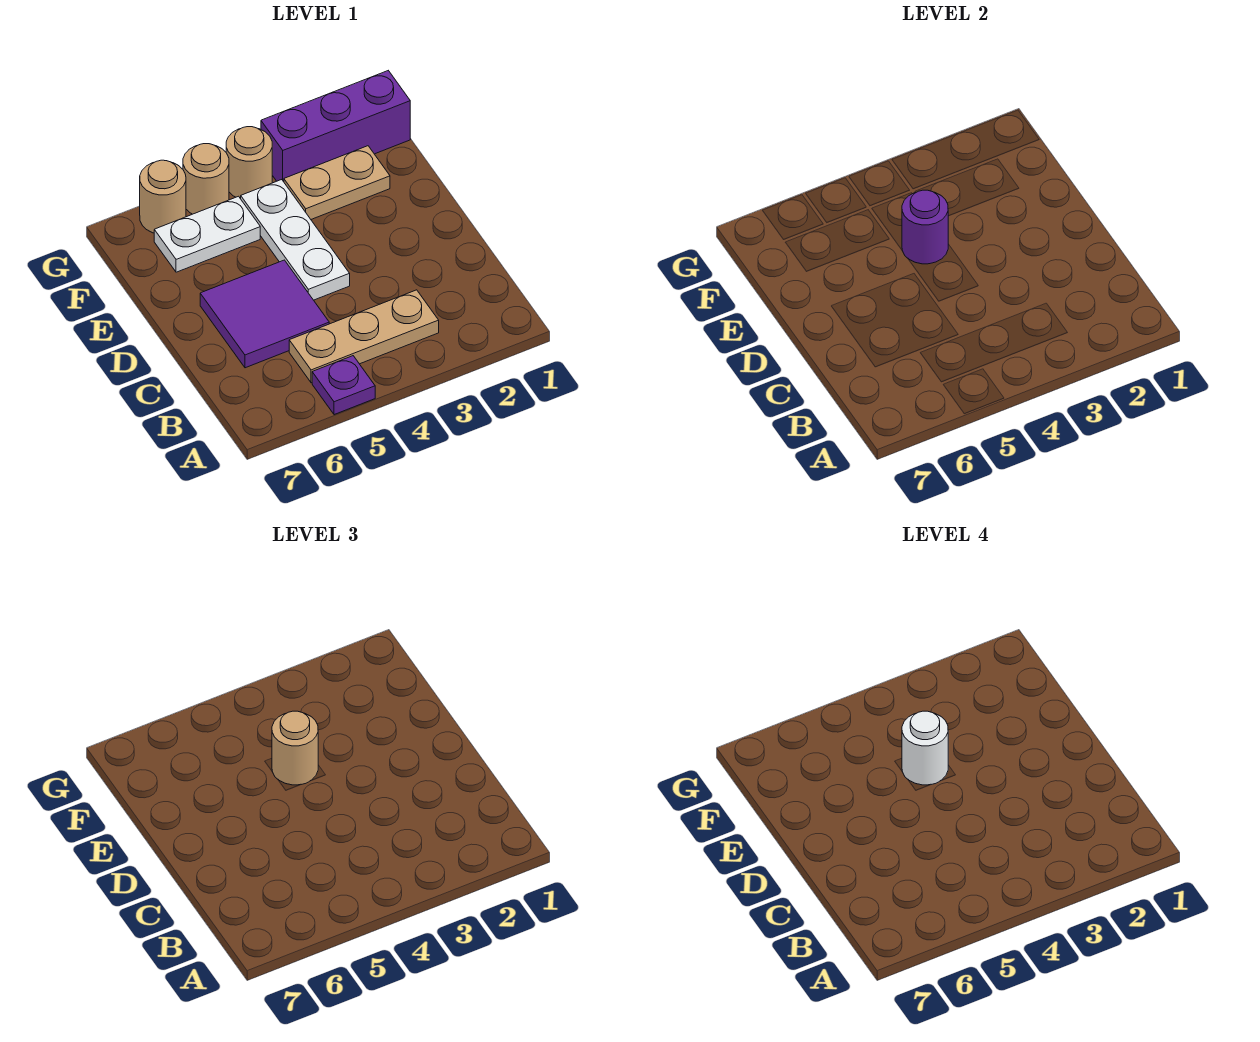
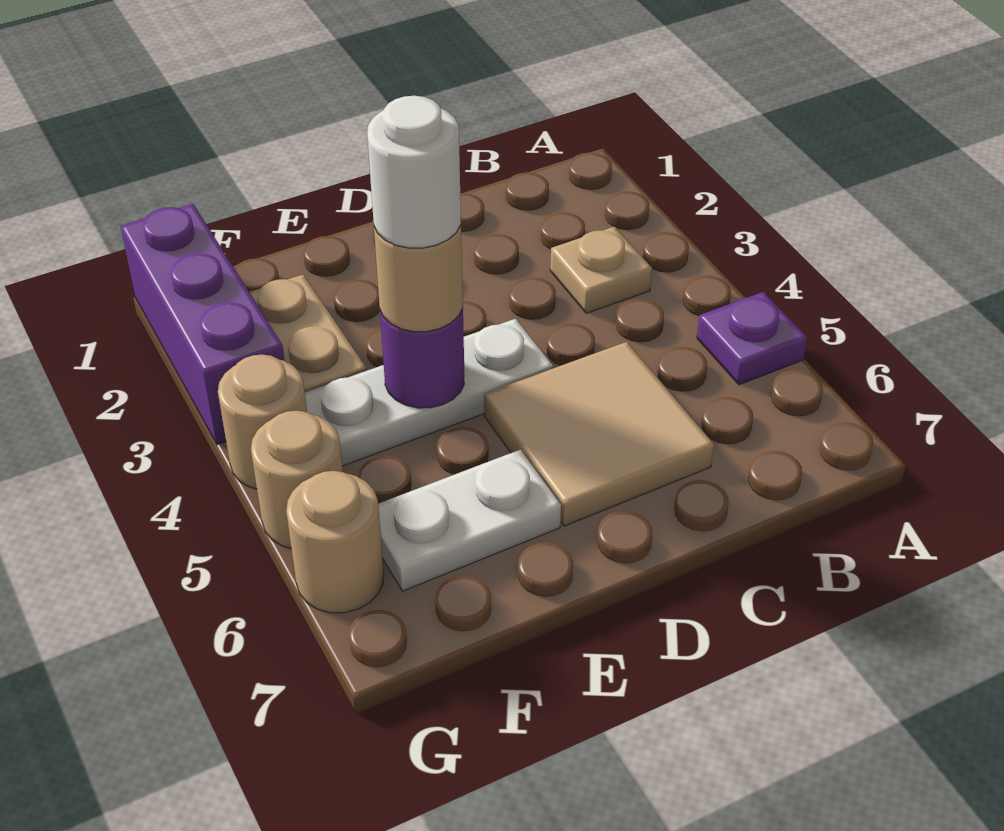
tan plate B3:B5 level 1 -> tan plate B3 level 1
purple tile C5:D6 level 1 -> tan tile C5:D6 level 1
white plate F5:F6 level 1 -> white plate E6:F6 level 1

